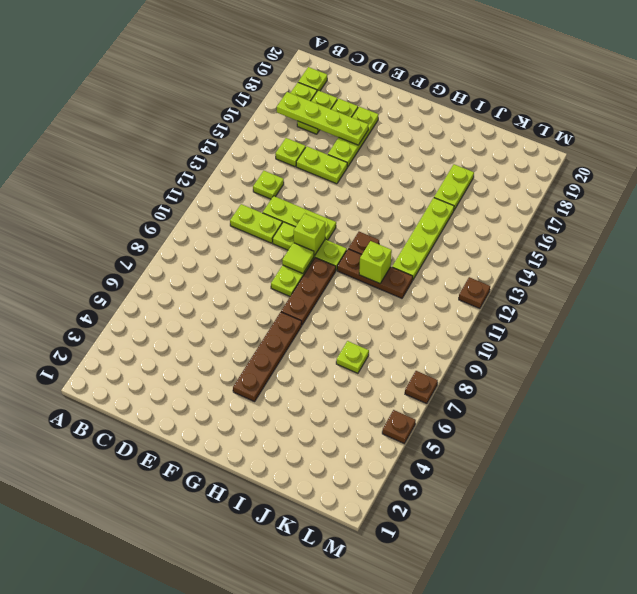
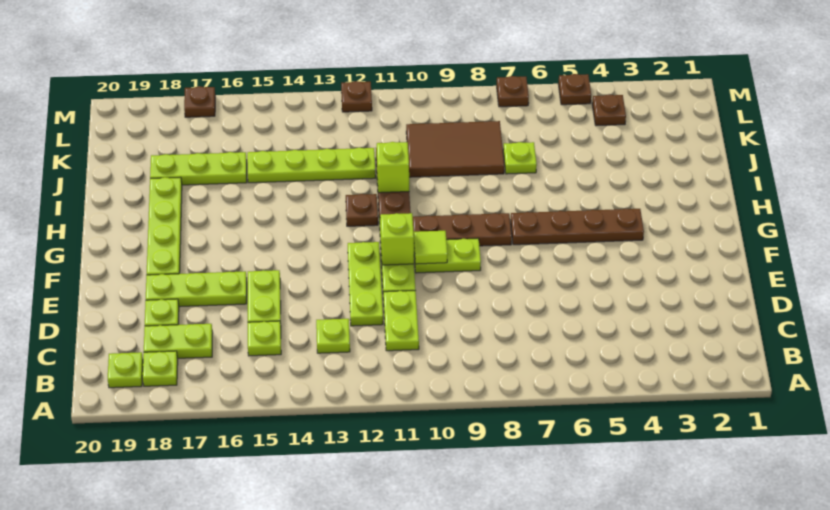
lime plate B17:E17 level 2 -> lime plate F18:I18 level 1
none -> brown tile J8:K10 level 1
lime plate J16:J17 level 1 -> lime plate J16:J18 level 1
none -> brown plate L4 level 1
none -> brown plate M17 level 1

